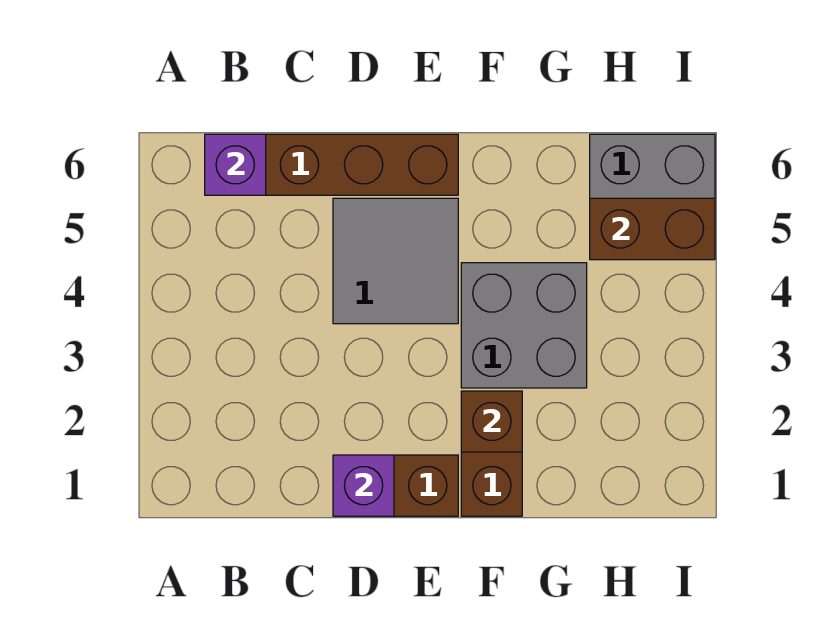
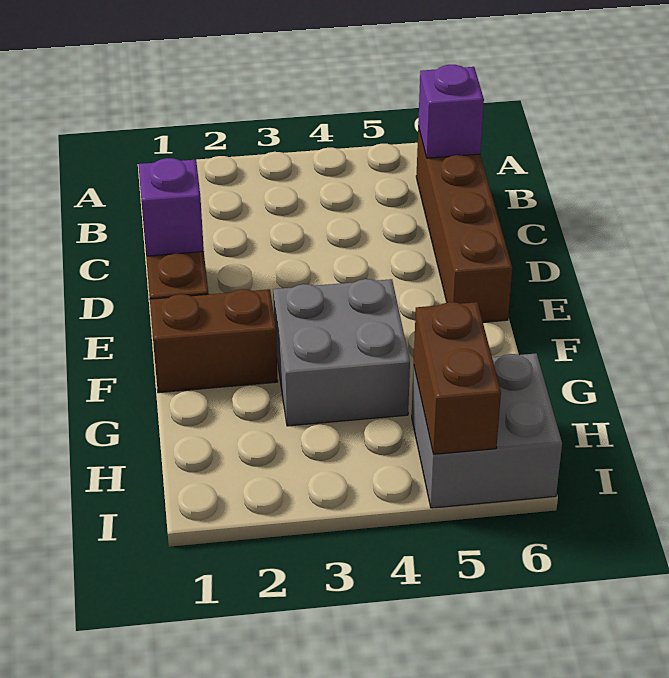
grey tile D4:E5 level 1 -> none
brown brick F2 level 2 -> none

